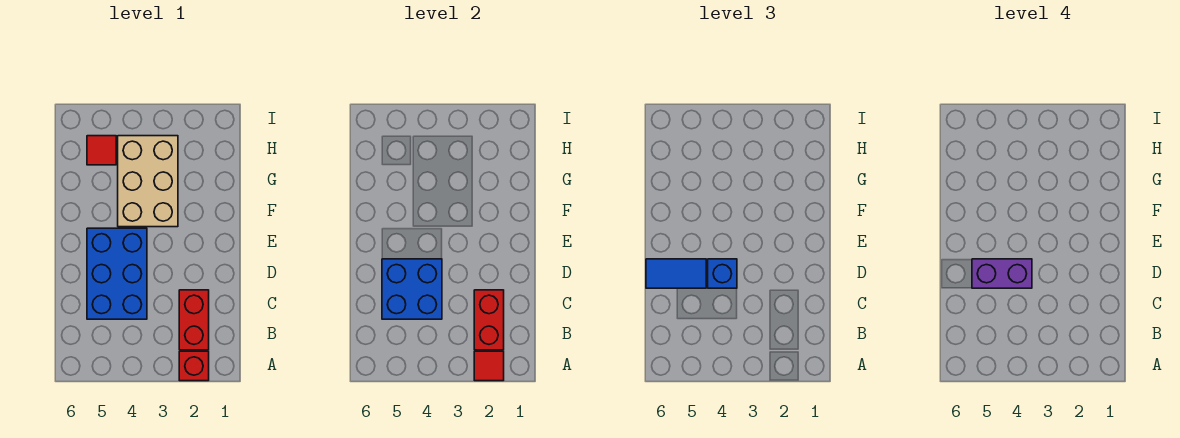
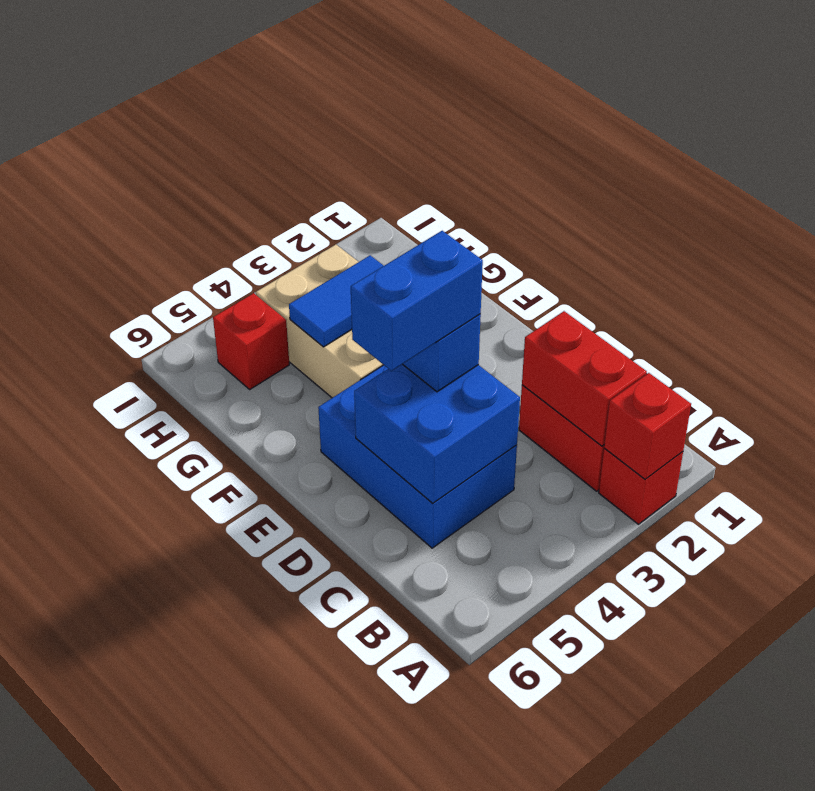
red tile A2 level 2 -> red brick A2 level 2
purple brick D4:D5 level 4 -> blue brick D4:D5 level 4
blue tile D5:D6 level 3 -> blue tile G3:G4 level 2
red tile H5 level 1 -> red brick H5 level 1

